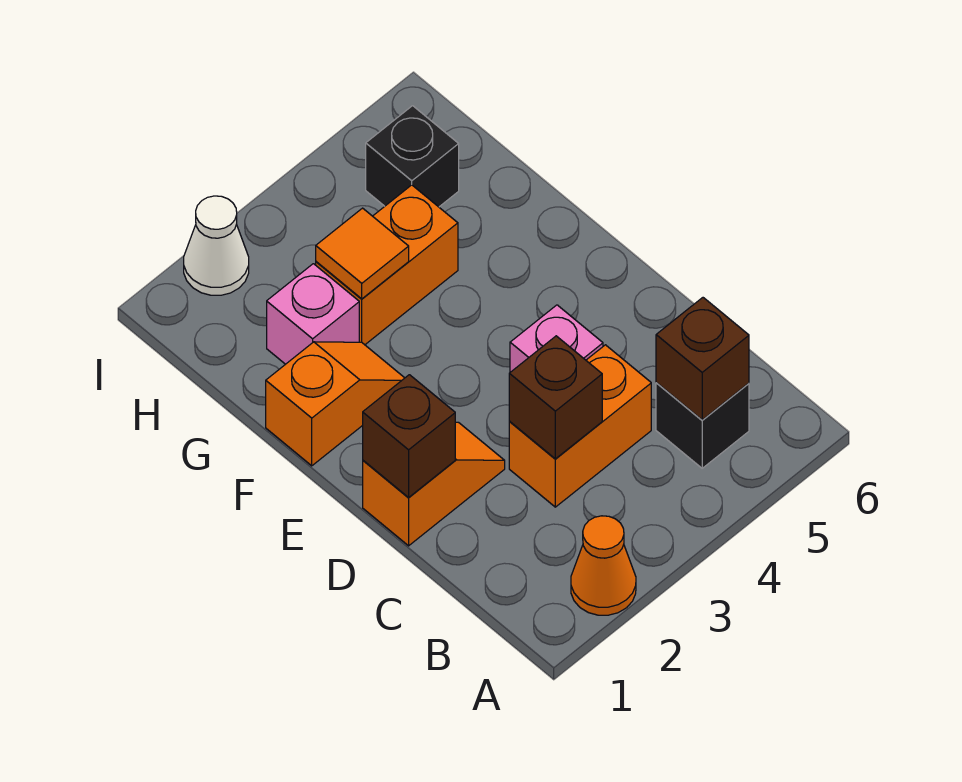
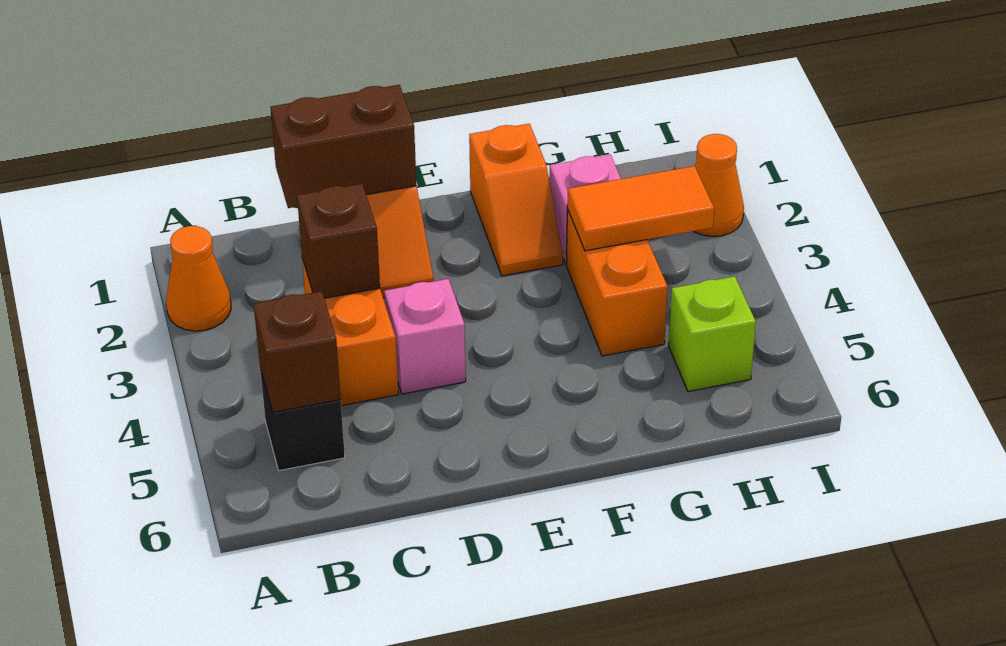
brown brick D1 level 2 -> brown brick C1:D1 level 2
orange tile G3 level 2 -> orange tile G3:H3 level 2
black brick H5 level 1 -> lime brick H5 level 1
white cone I2 level 1 -> orange cone I2 level 1

